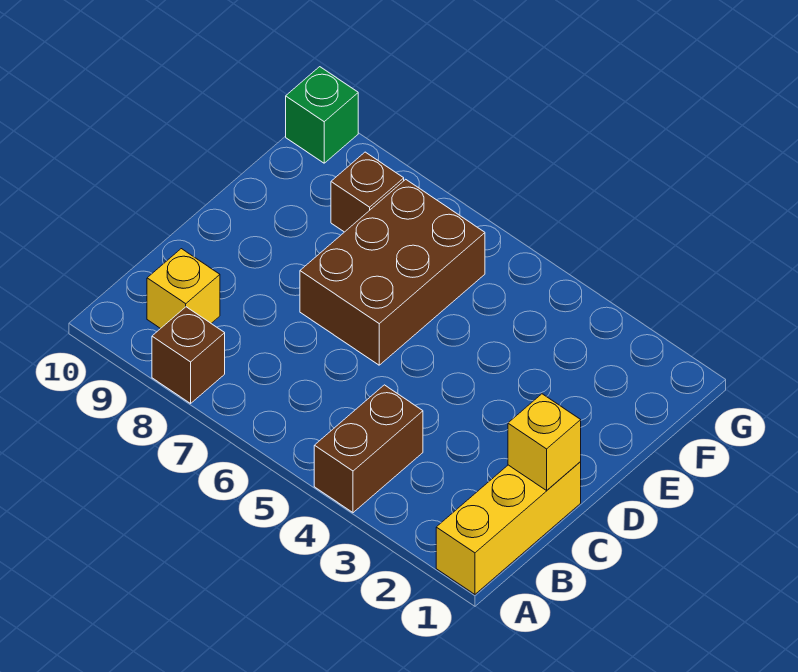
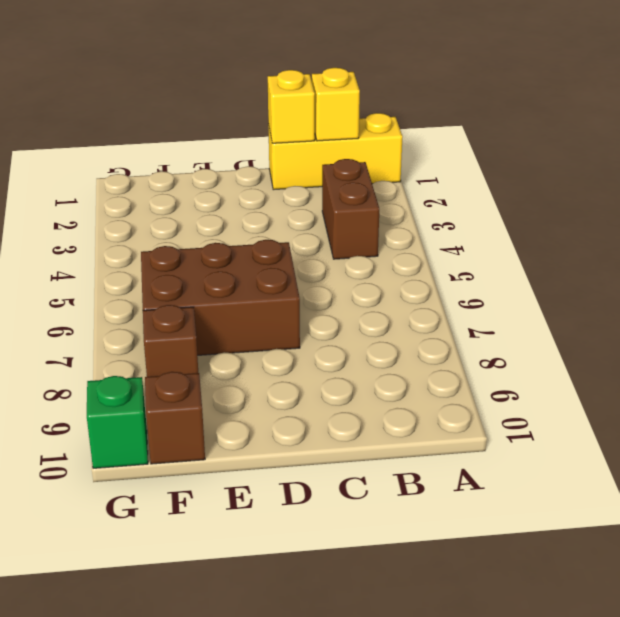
brown brick A4:B4 level 1 -> brown brick B3:B4 level 1
brown brick A8 level 1 -> brown brick F10 level 1
yellow brick B9 level 1 -> yellow brick B1 level 2

